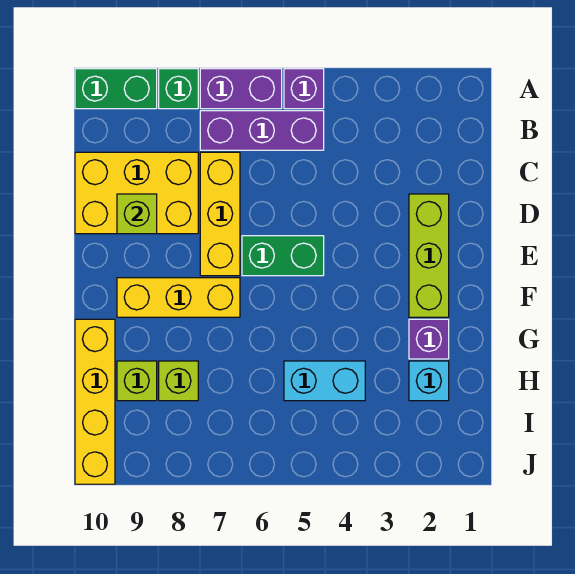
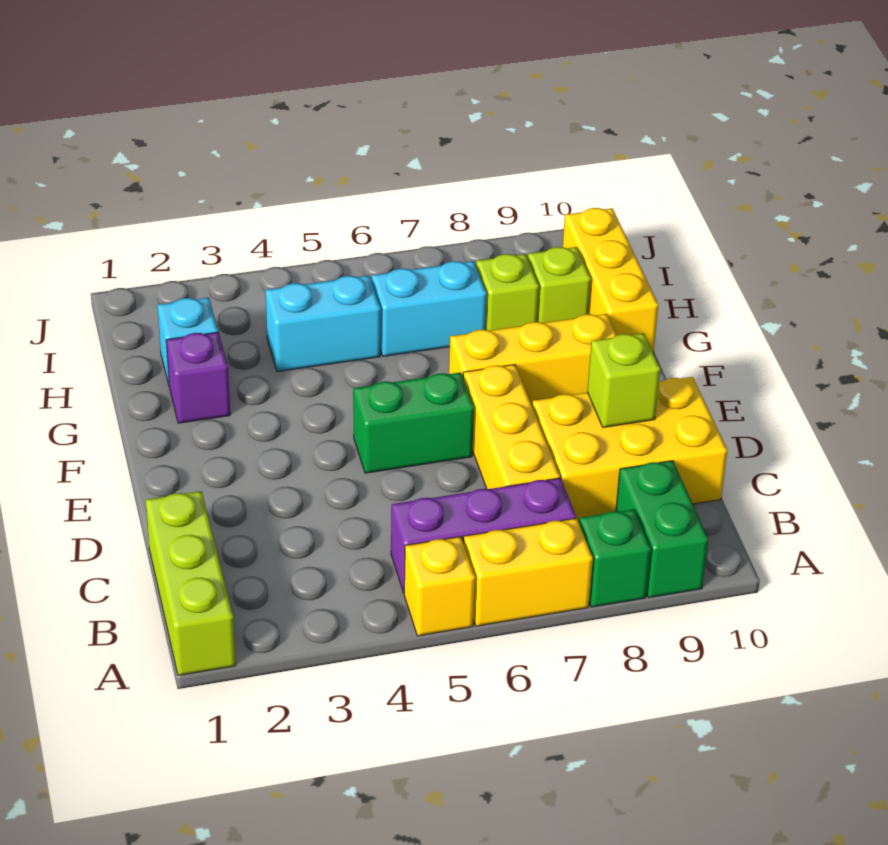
purple brick A5 level 1 -> yellow brick A5 level 1
purple brick A6:A7 level 1 -> yellow brick A6:A7 level 1
green brick A9:A10 level 1 -> green brick A9:B9 level 1
lime brick D2:F2 level 1 -> lime brick A1:C1 level 1
yellow brick G10:J10 level 1 -> yellow brick G10:I10 level 1
none -> cyan brick H6:H7 level 1

